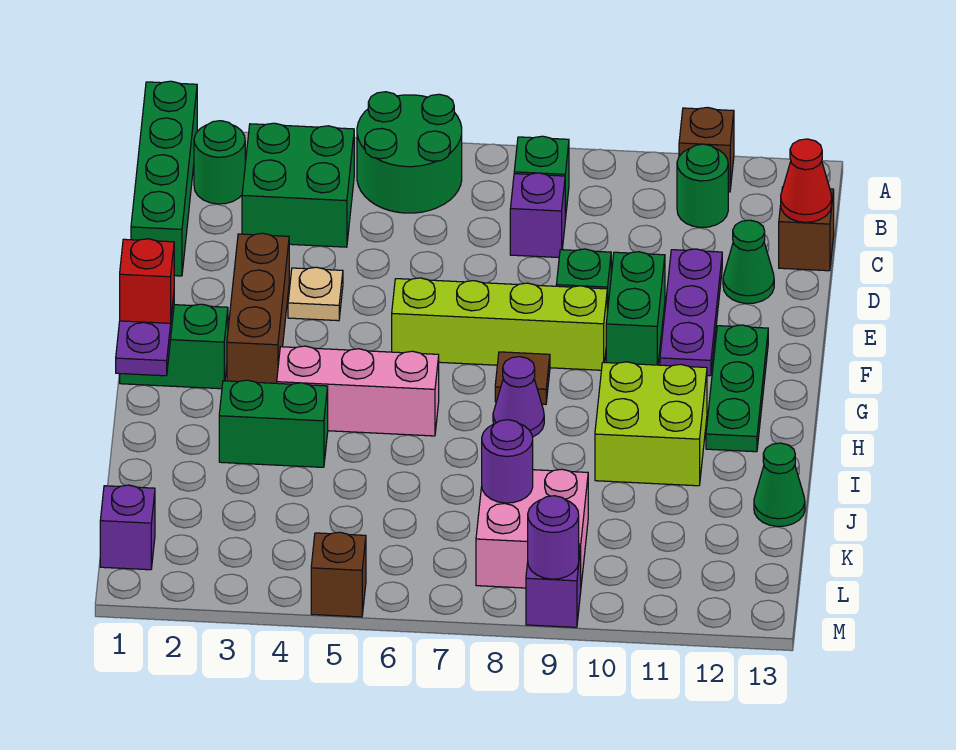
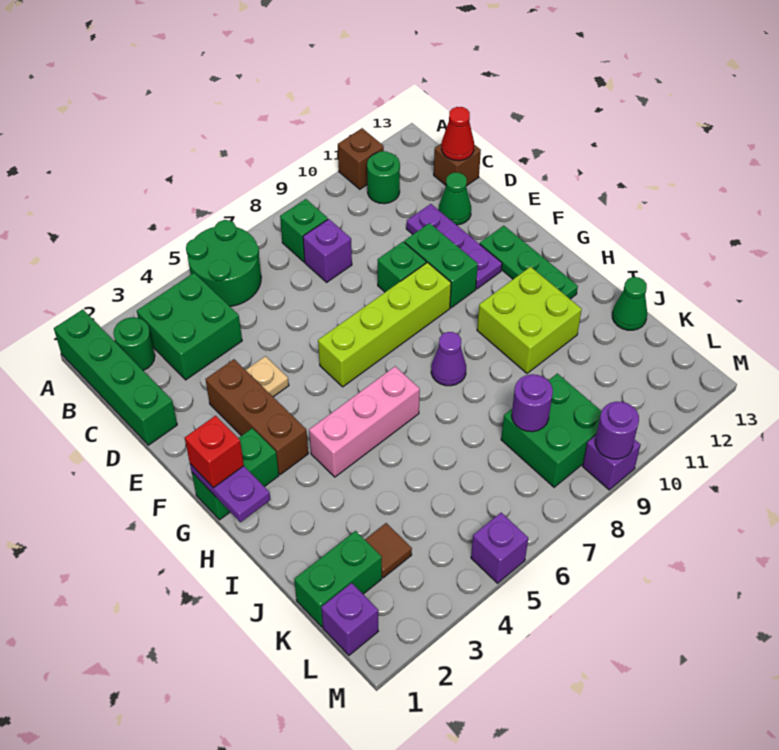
brown tile G8 level 1 -> brown tile K3 level 1
green brick I3:I4 level 1 -> green brick K1:K2 level 1
pink brick K8:L9 level 1 -> green brick K8:L9 level 1
brown brick M5 level 1 -> purple brick M5 level 1

